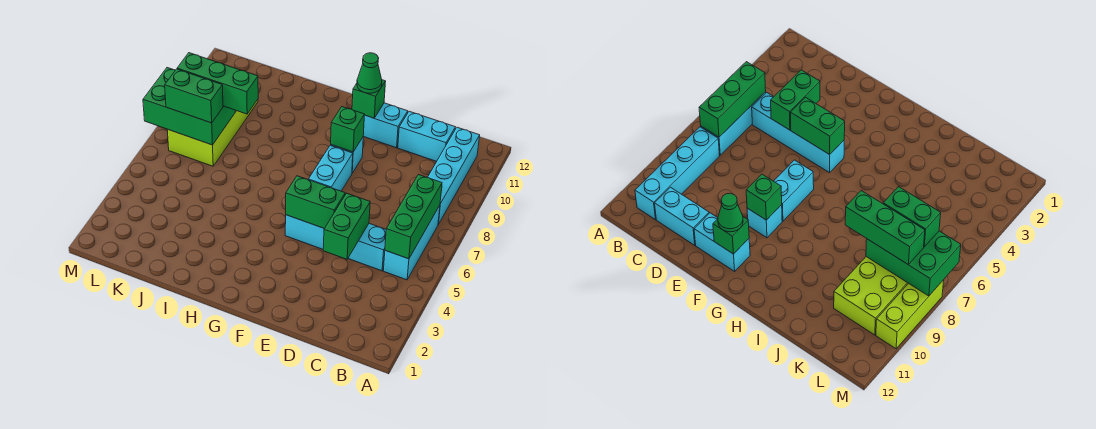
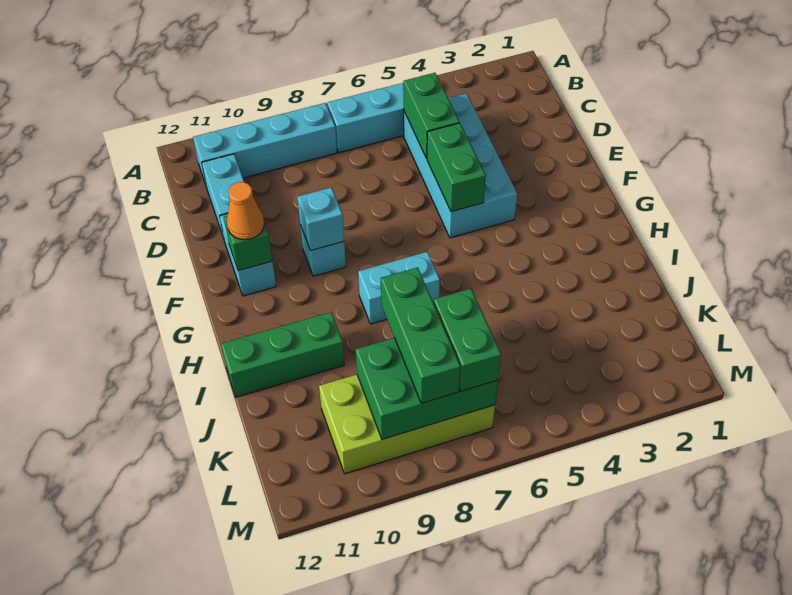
green brick B5:B7 level 2 -> green brick I10:I12 level 1
cyan brick C5:F5 level 1 -> cyan brick C4:F5 level 1
green brick D4:D5 level 2 -> green brick C5:D5 level 2
cyan brick F7:F8 level 1 -> cyan brick H7:H8 level 1
green brick F9 level 2 -> cyan brick F9 level 2
green cone F11 level 3 -> orange cone F11 level 3
green brick K7:M8 level 2 -> green brick K7:L9 level 2
lime brick M8:M10 level 1 -> none

